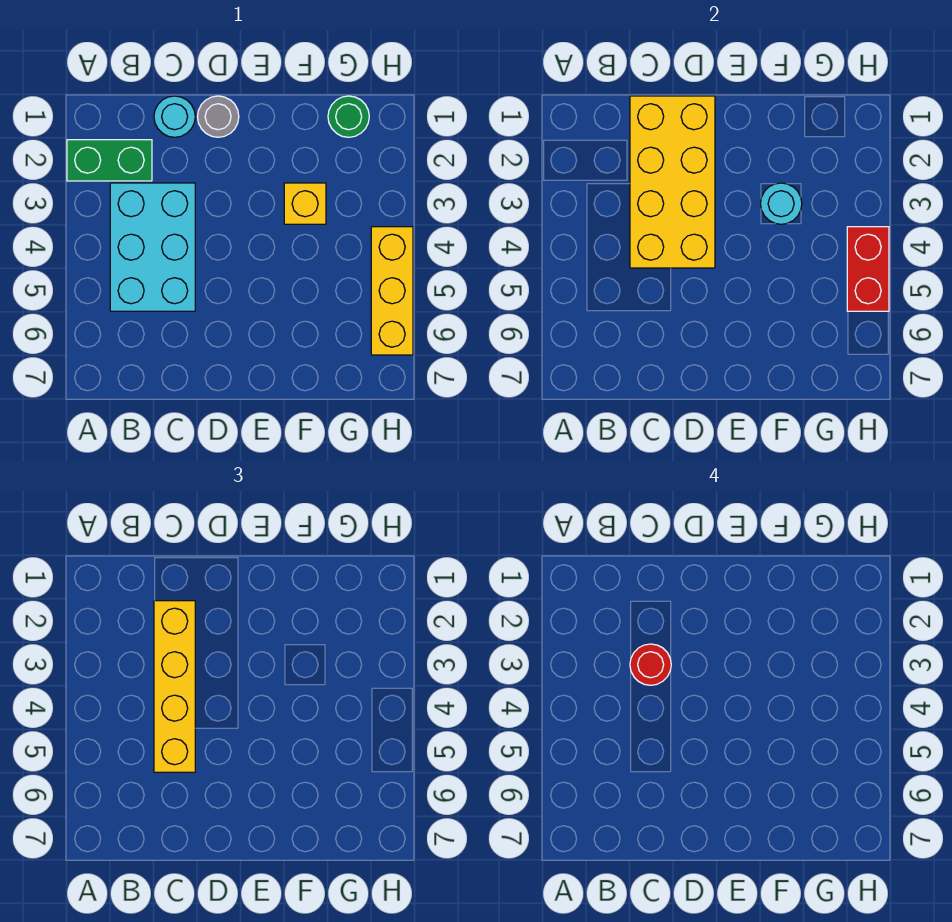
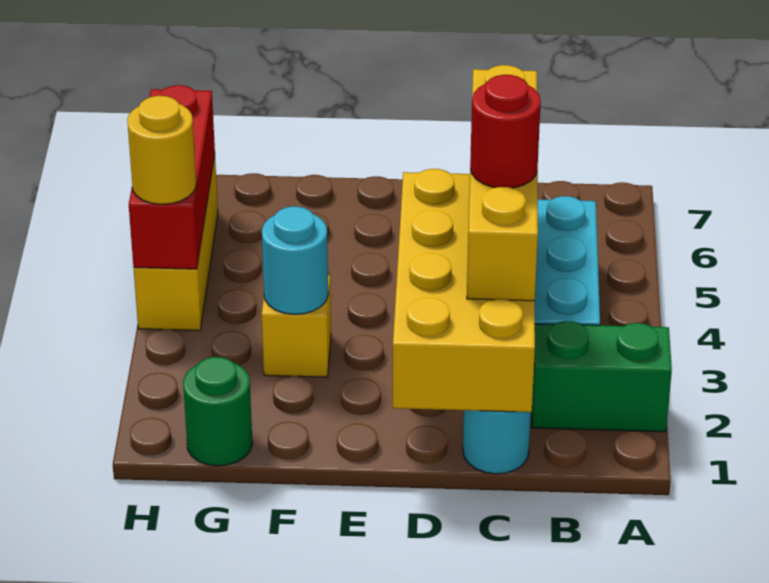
grey round brick D1 level 1 -> none
red brick H4:H5 level 2 -> red brick H4:H6 level 2
none -> yellow round brick H4 level 3

